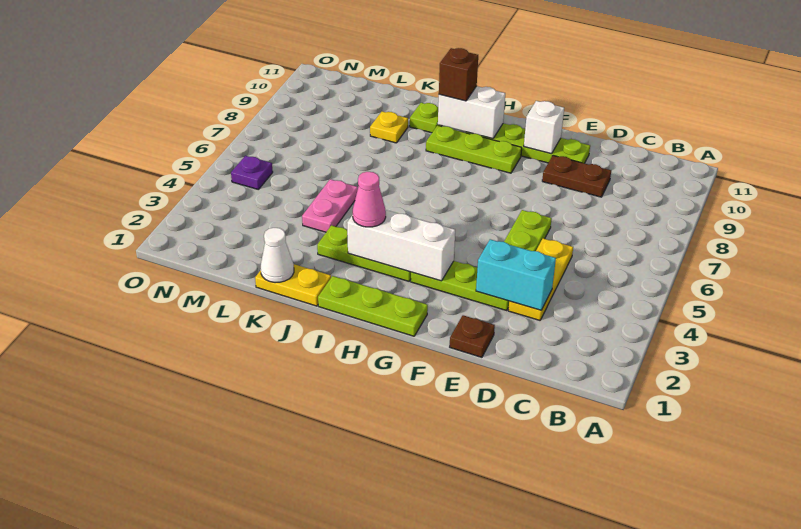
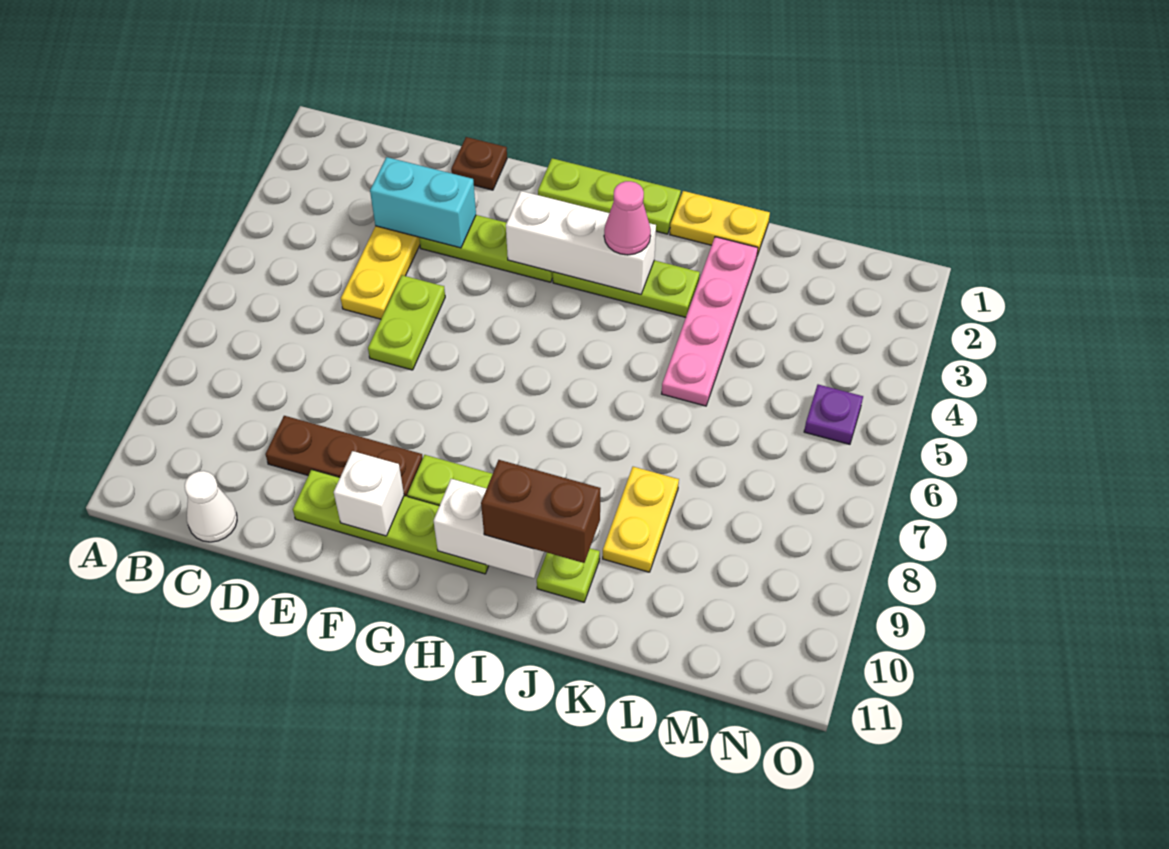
brown plate D9:E9 level 1 -> brown plate D9:F9 level 1
brown brick I10 level 3 -> brown brick I10:J10 level 3
white cone K1 level 2 -> white cone C11 level 1
pink plate K4:K5 level 1 -> pink plate K2:K5 level 1
yellow plate K9 level 1 -> yellow plate K8:K9 level 1

